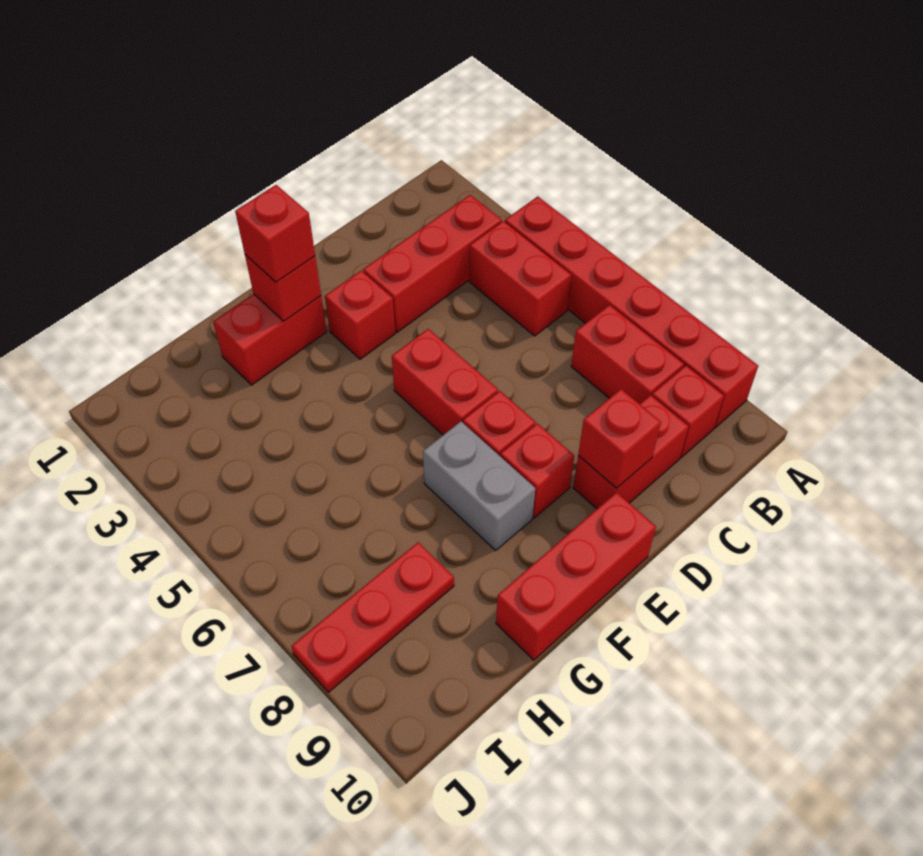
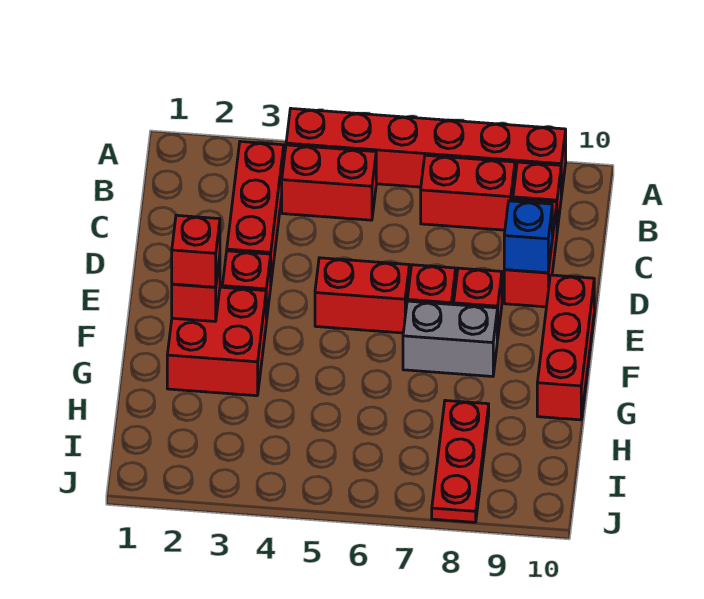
red brick D9 level 2 -> blue brick D9 level 2
red brick F2:G2 level 1 -> red brick F2:G3 level 1

